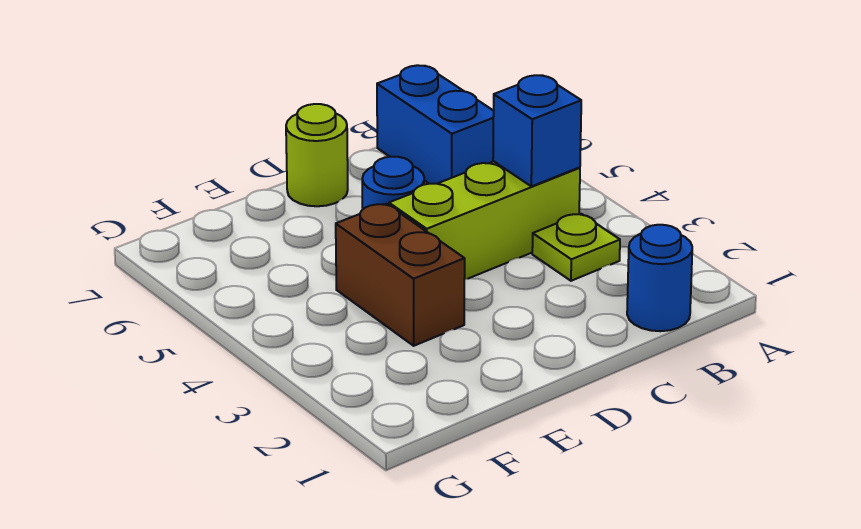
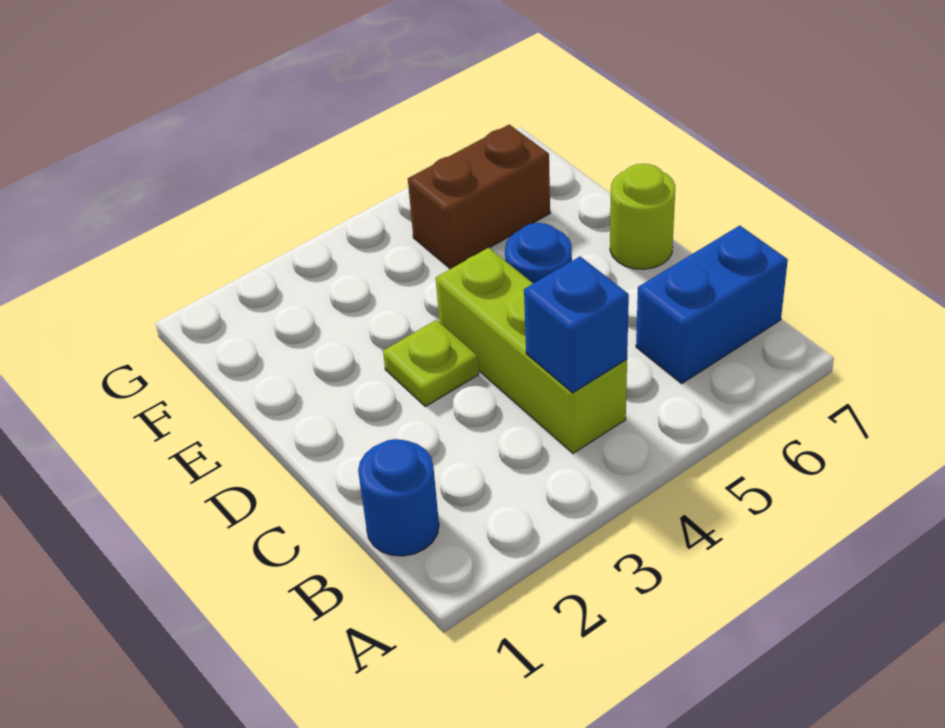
lime plate B3 level 1 -> lime plate D3 level 1
brown brick E3:E4 level 1 -> brown brick F5:F6 level 1

